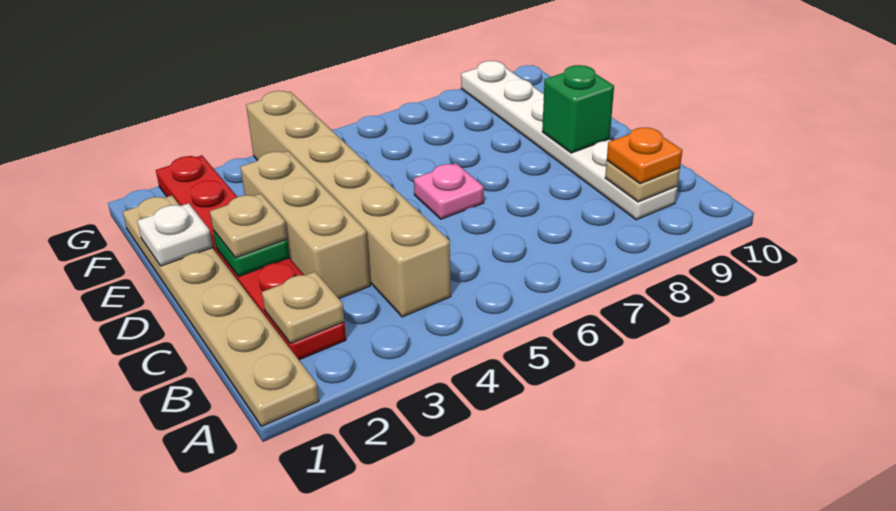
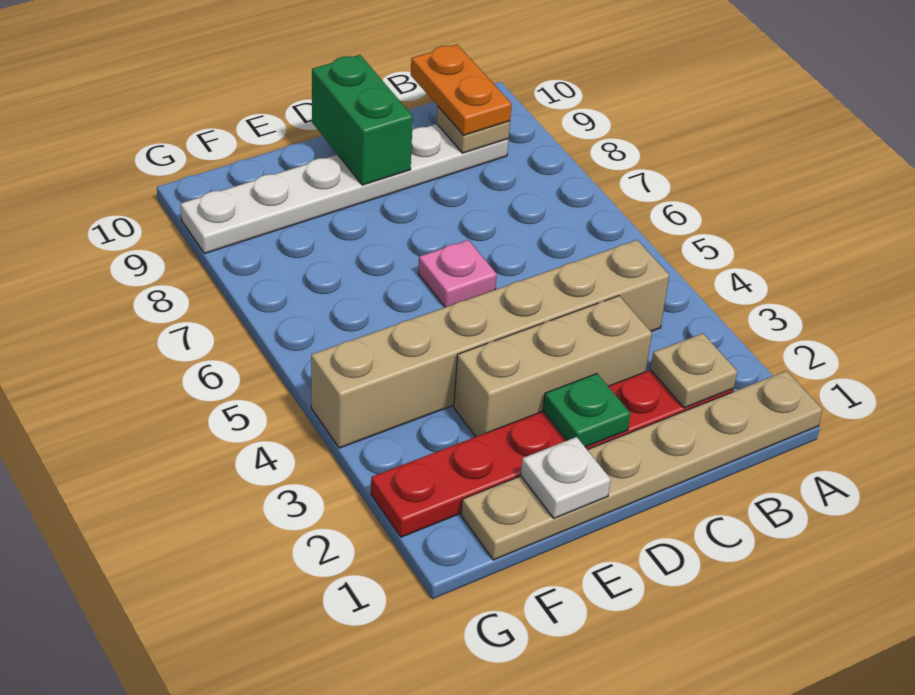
orange plate B9 level 3 -> orange plate B9:B10 level 3
tan plate D2 level 3 -> none
green brick D9 level 2 -> green brick D9:D10 level 2

